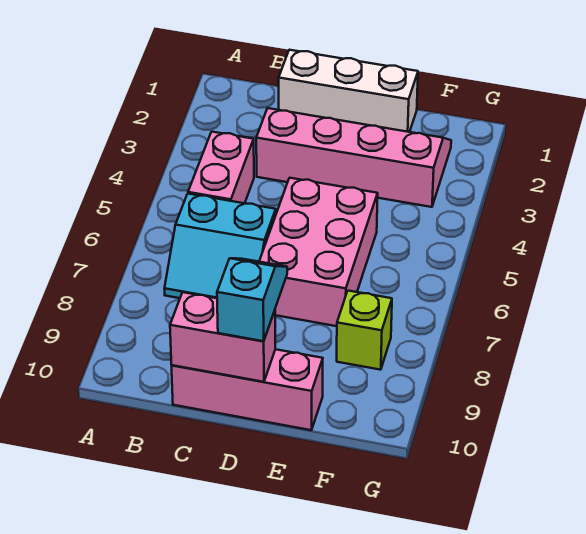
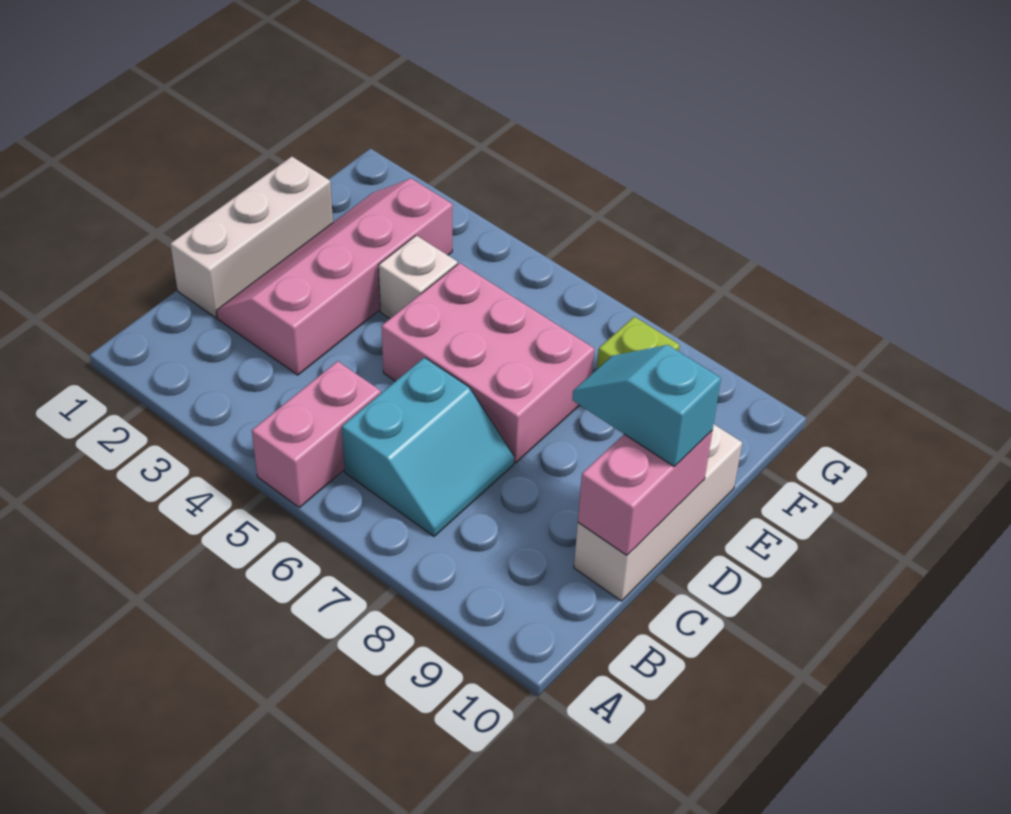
pink brick B4:B5 level 1 -> pink brick A5:B5 level 1
pink brick C10:E10 level 1 -> white brick C10:E10 level 1
none -> white brick E4 level 1

